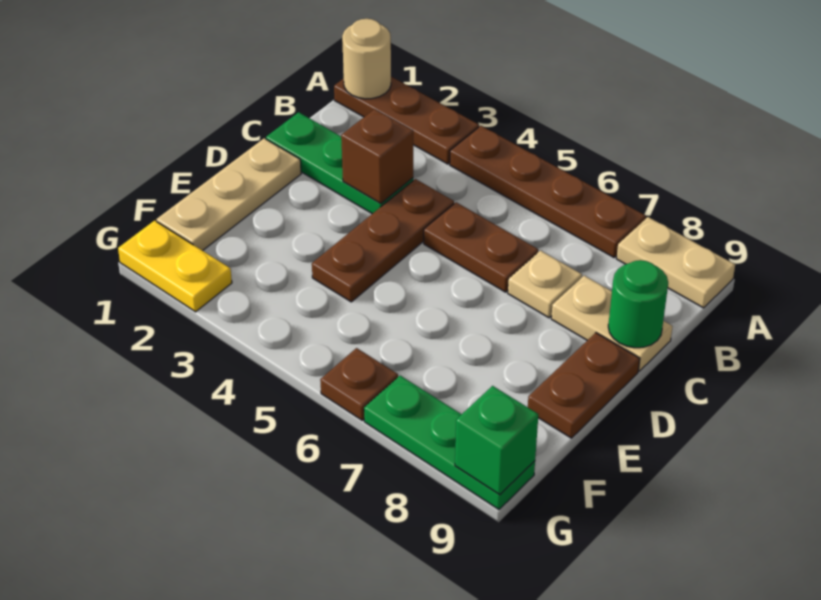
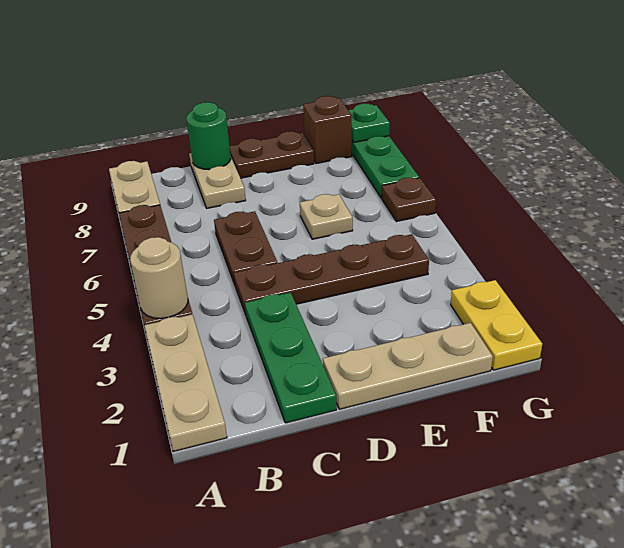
brown plate A1:A3 level 1 -> tan plate A1:A3 level 1
tan round brick A1 level 2 -> tan round brick A4 level 2
brown brick C3 level 2 -> brown brick F9 level 1
brown plate C4:E4 level 1 -> brown plate C4:F4 level 1
tan plate C7 level 1 -> tan plate E6 level 1
green brick G9 level 2 -> green plate G9 level 2

